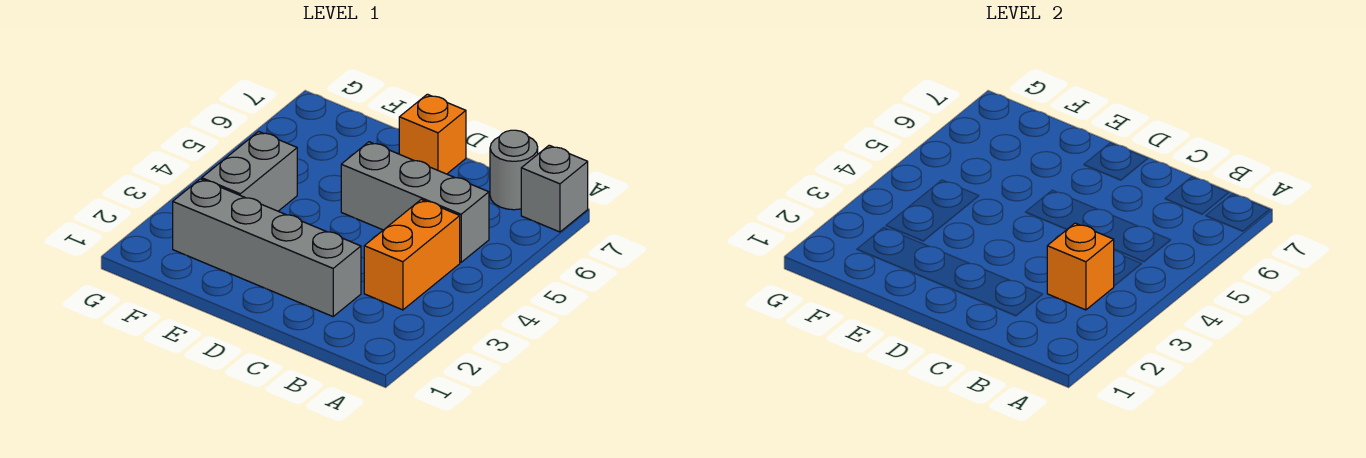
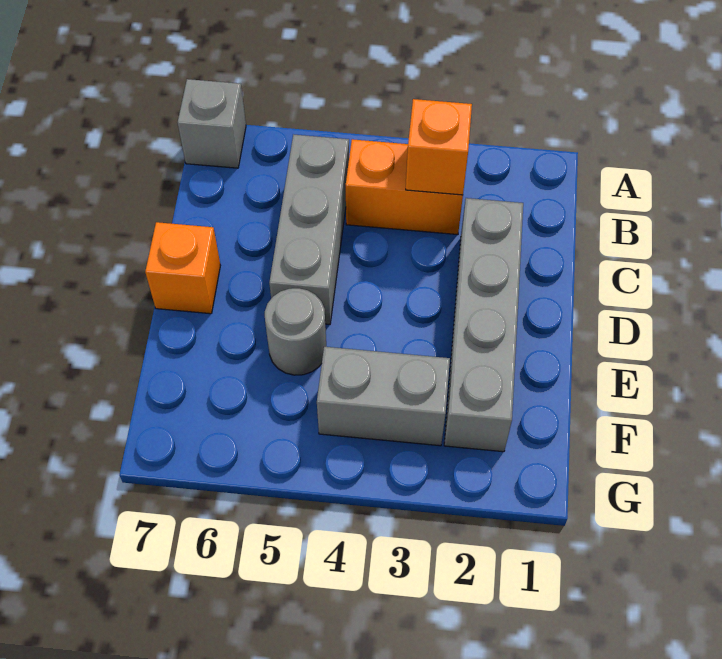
grey round brick B7 level 1 -> grey round brick E5 level 1

